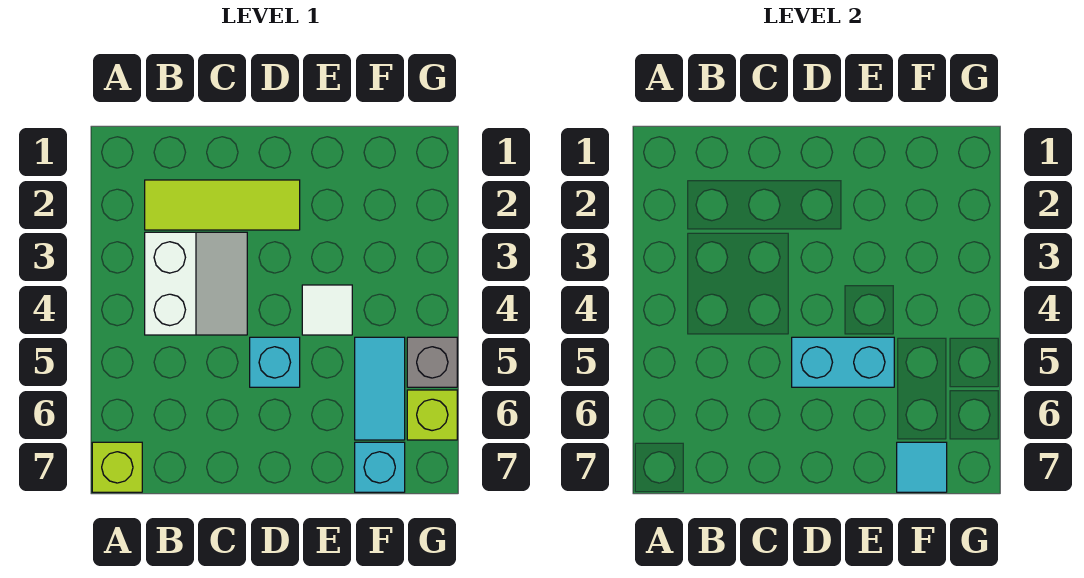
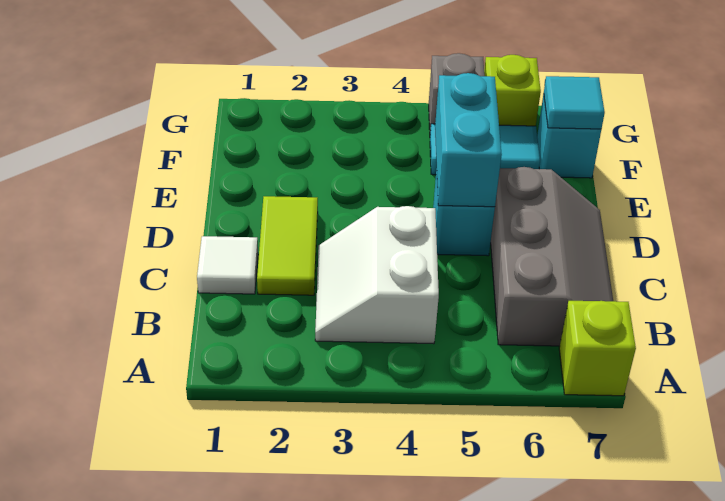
lime tile B2:D2 level 1 -> lime tile C2:D2 level 1
white slope B3:C4 level 1 top B -> white slope B3:C4 level 1 top 4
none -> grey slope B6:D7 level 1 top 6
white tile E4 level 1 -> white tile C1 level 1

